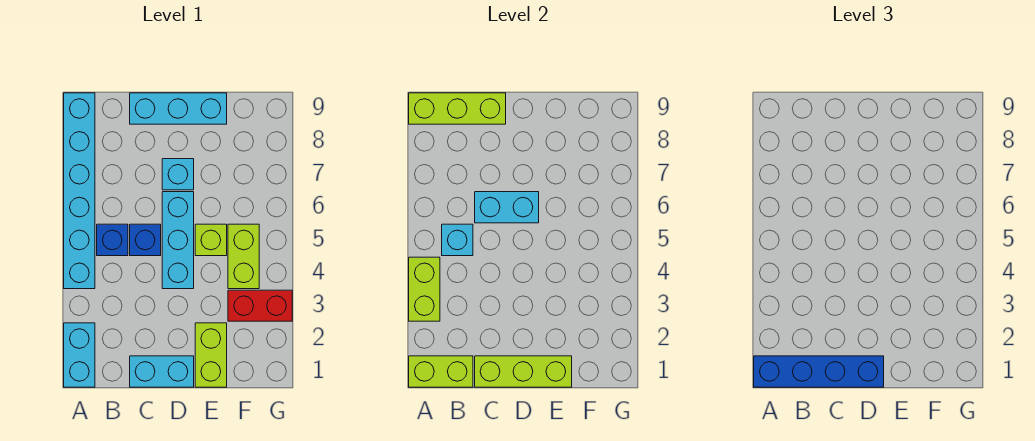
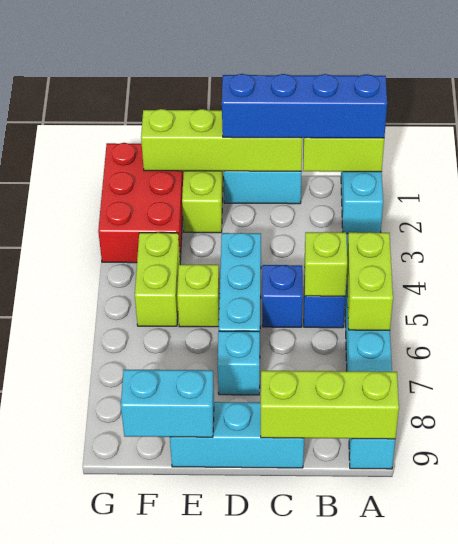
lime brick A3:A4 level 2 -> lime brick A5:A6 level 2
cyan brick B5 level 2 -> lime brick B5 level 2
lime brick C1:E1 level 2 -> lime brick C1:F1 level 2
cyan brick C6:D6 level 2 -> cyan brick E9:F9 level 2
red brick F3:G3 level 1 -> red brick F1:G3 level 1

